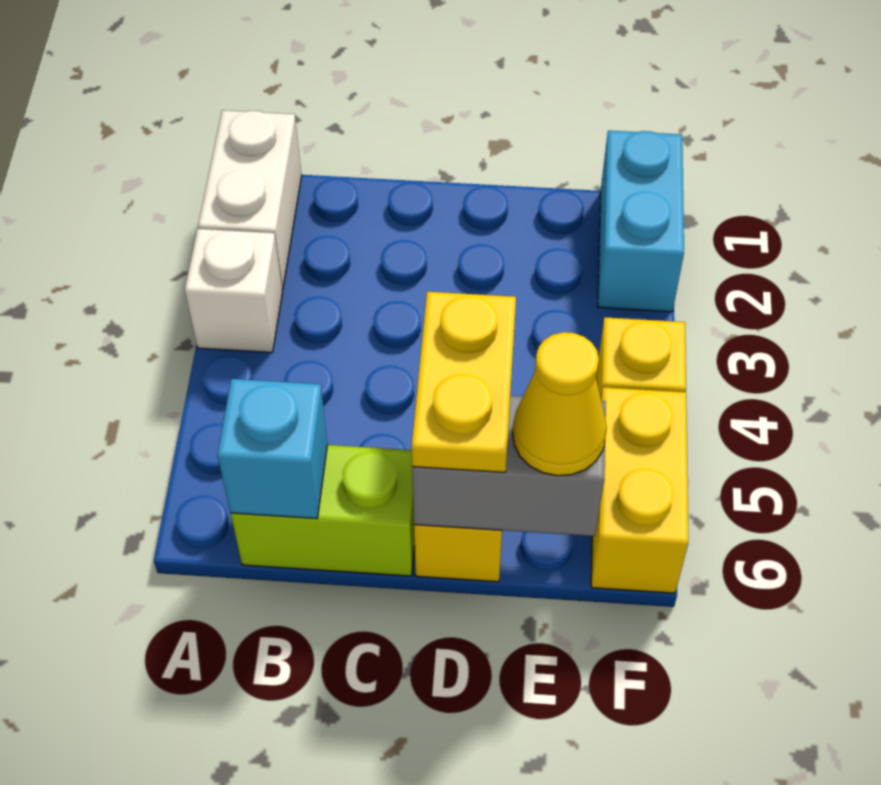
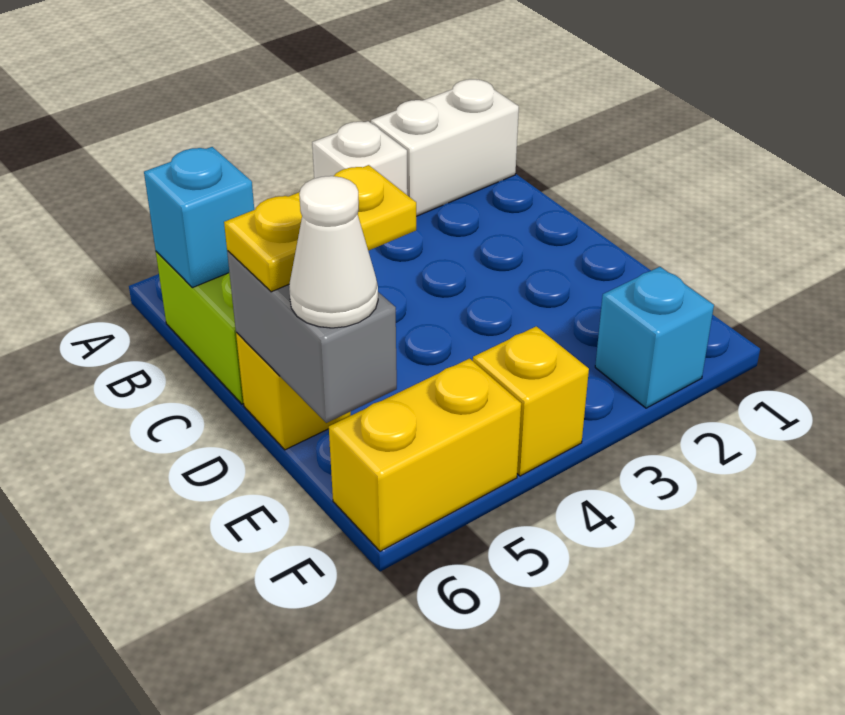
yellow cone E6 level 3 -> white cone E6 level 3
cyan brick F1:F2 level 1 -> cyan brick F2 level 1

